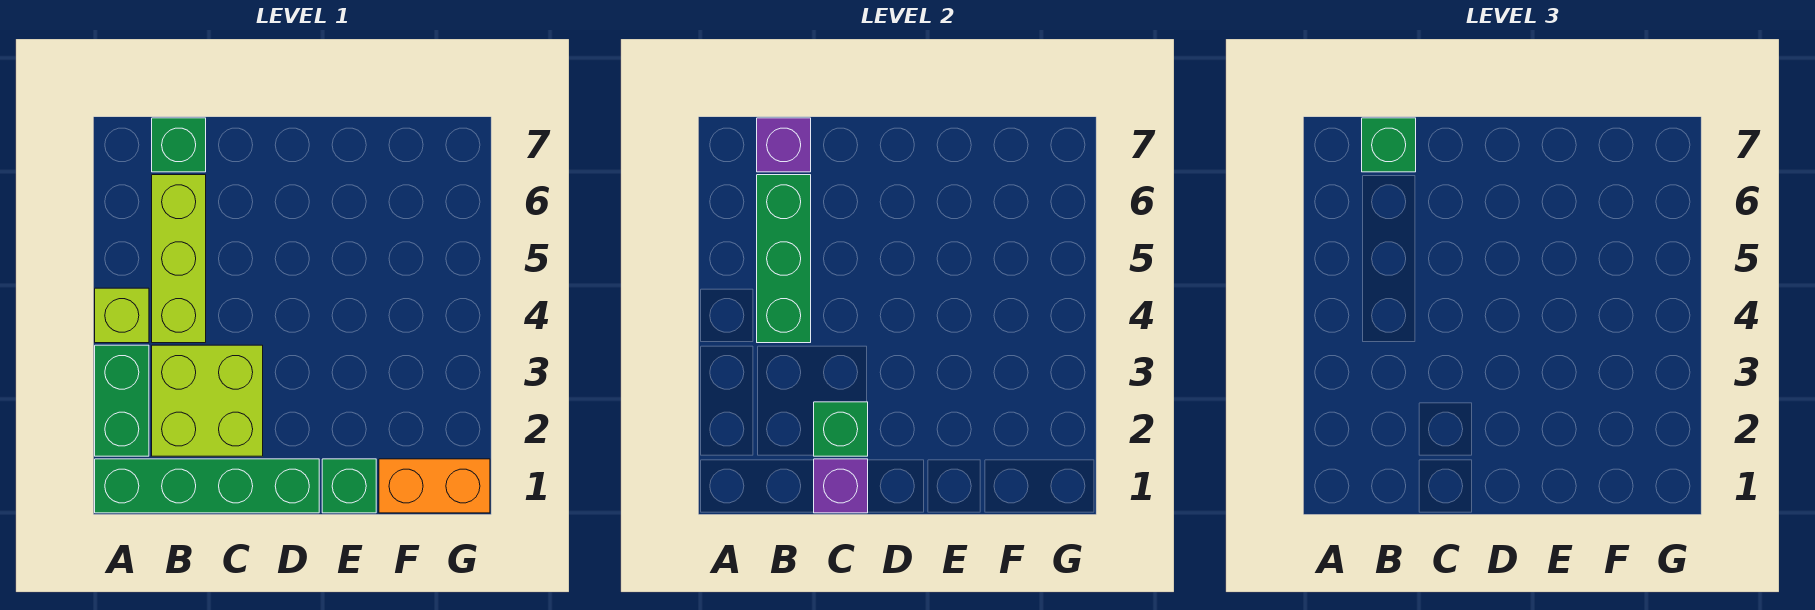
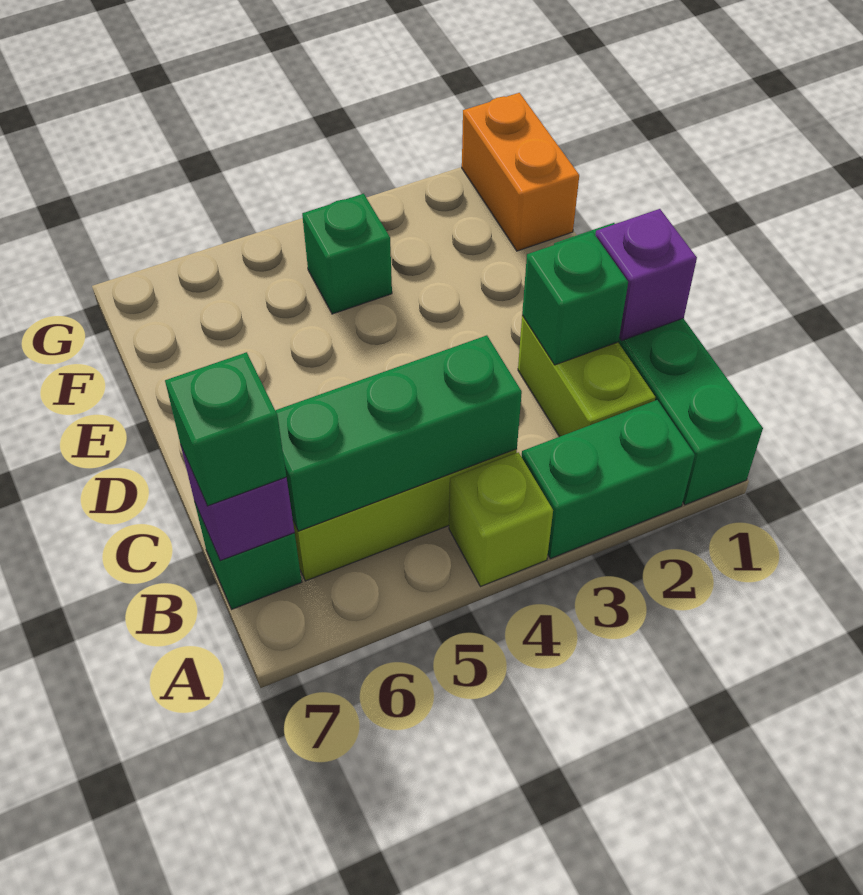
lime brick B2:C3 level 1 -> lime brick B2:C2 level 1
green brick E1 level 1 -> green brick F4 level 1

